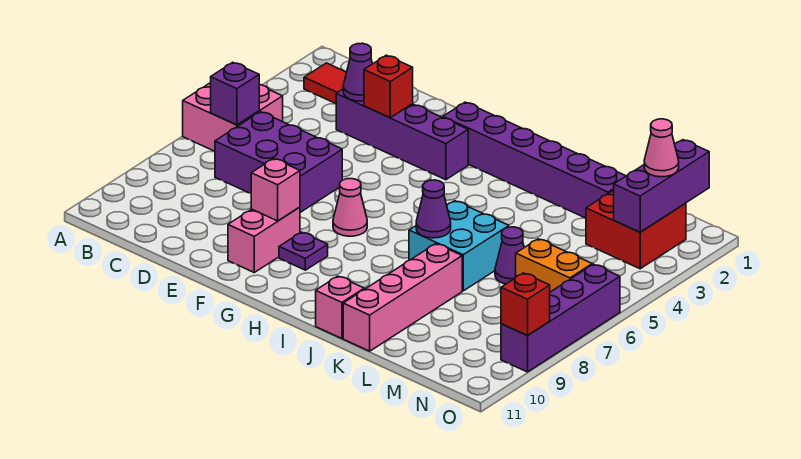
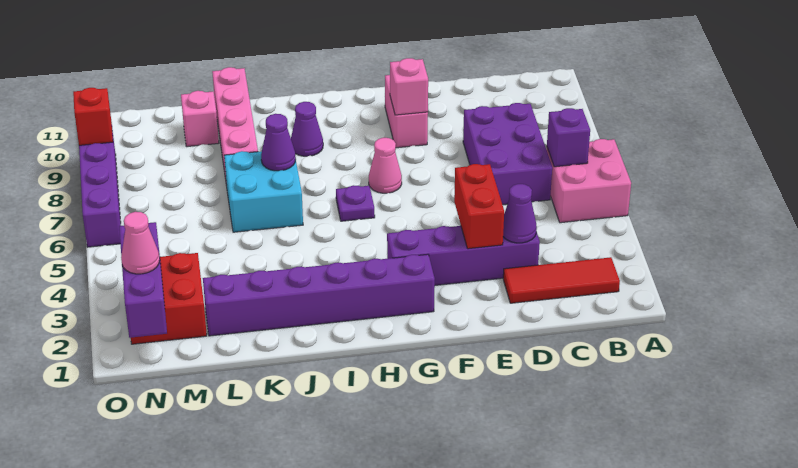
purple brick C6:E7 level 1 -> purple brick C6:D8 level 1
red brick E3 level 2 -> red brick E3:E4 level 2
purple plate G9 level 1 -> purple plate H6 level 1
pink brick J11 level 1 -> pink brick L10 level 1
purple cone L6 level 1 -> purple cone I9 level 1
orange brick M6:N6 level 1 -> none

